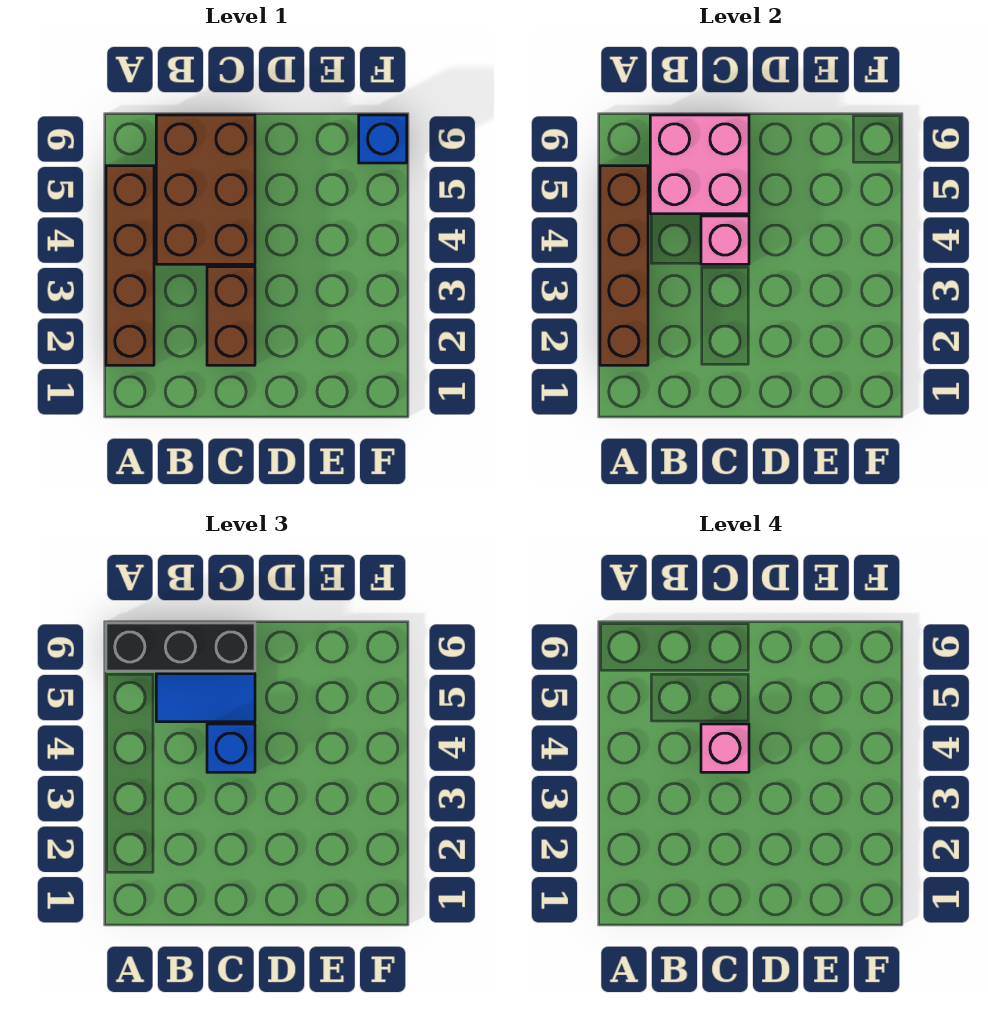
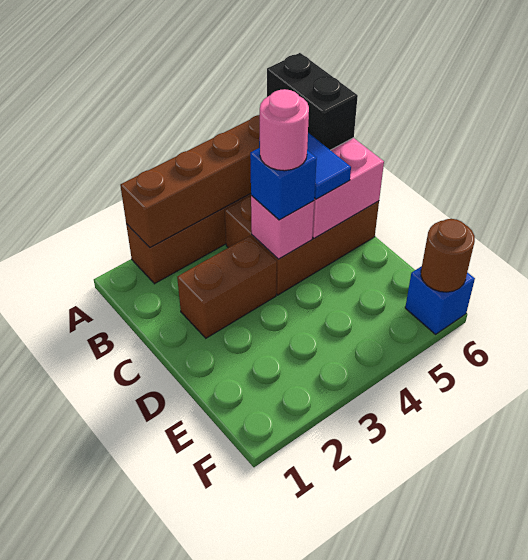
black brick A6:C6 level 3 -> black brick A6:B6 level 3
pink brick C4 level 4 -> pink round brick C4 level 4
none -> brown round brick F6 level 2

